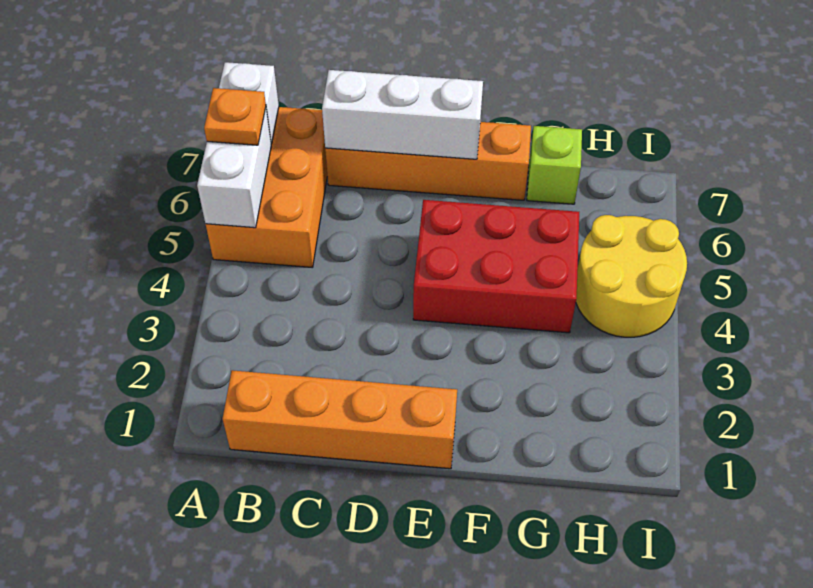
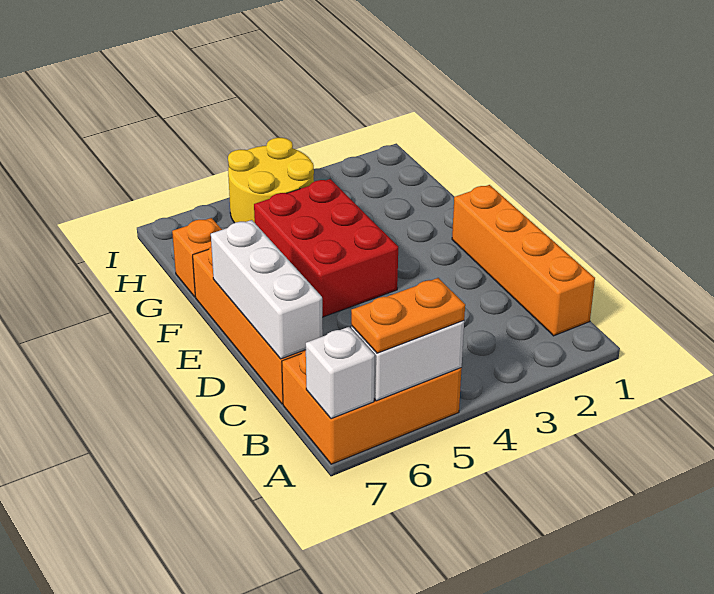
orange plate A6 level 3 -> orange plate A5:A6 level 3
lime brick G7 level 1 -> orange brick G7 level 1

